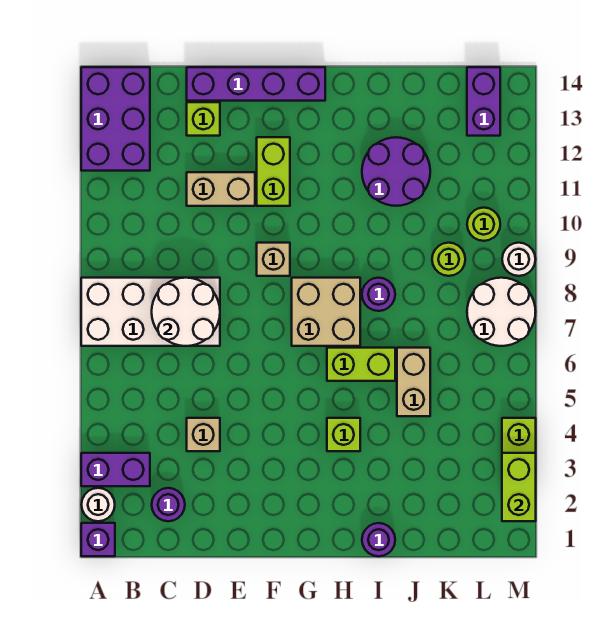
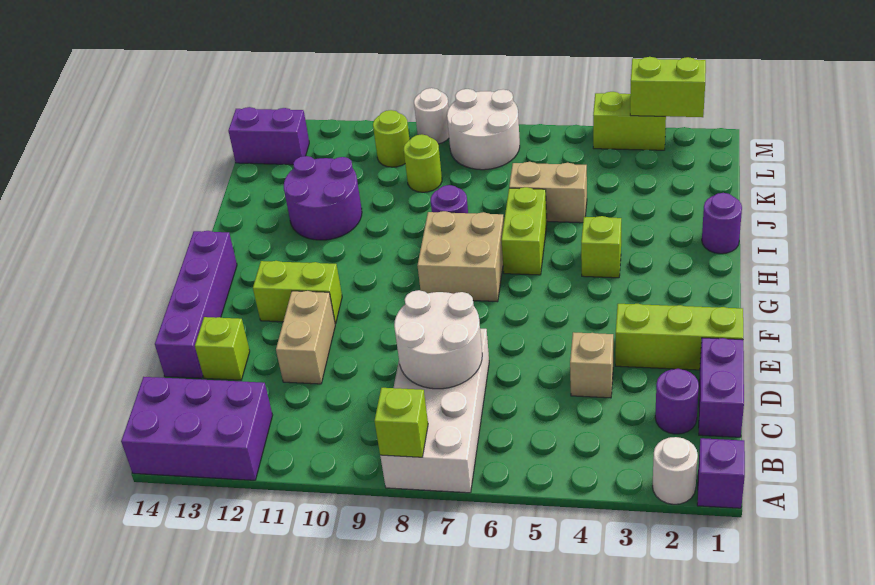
purple brick A3:B3 level 1 -> purple brick C1:D1 level 1
none -> lime brick A8 level 2
none -> lime brick E1:E3 level 1
tan brick F9 level 1 -> none

